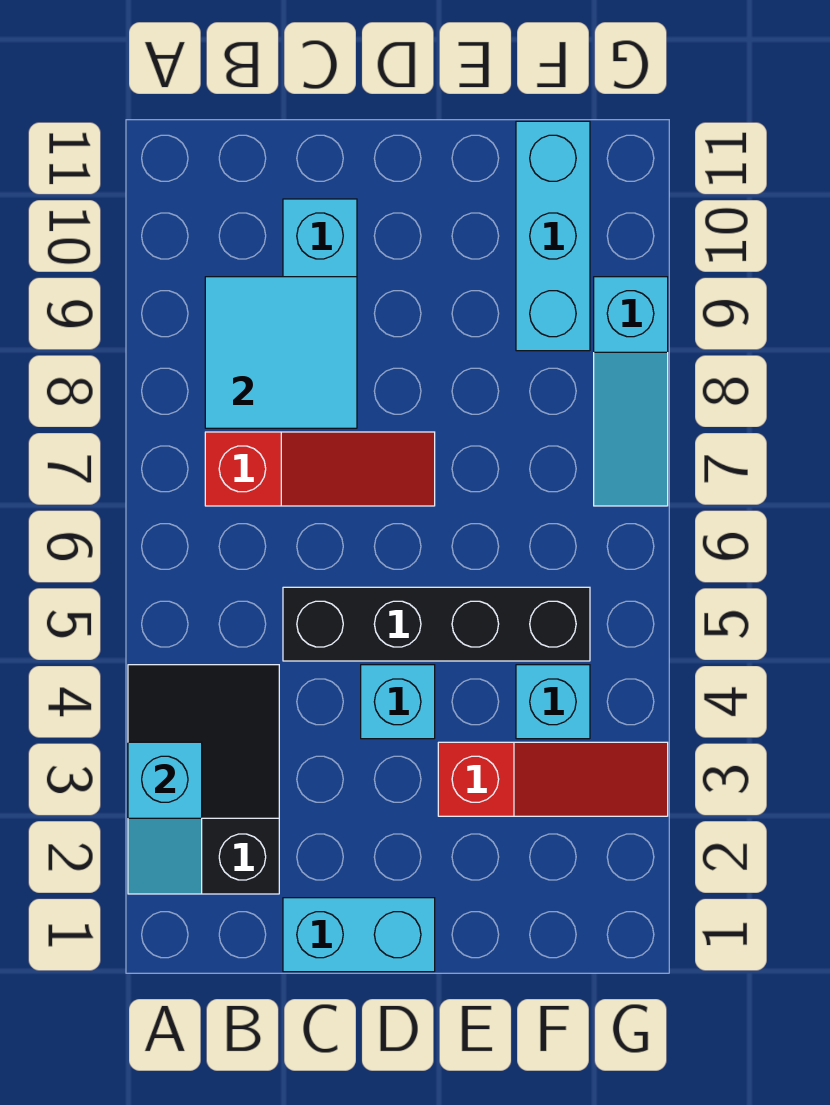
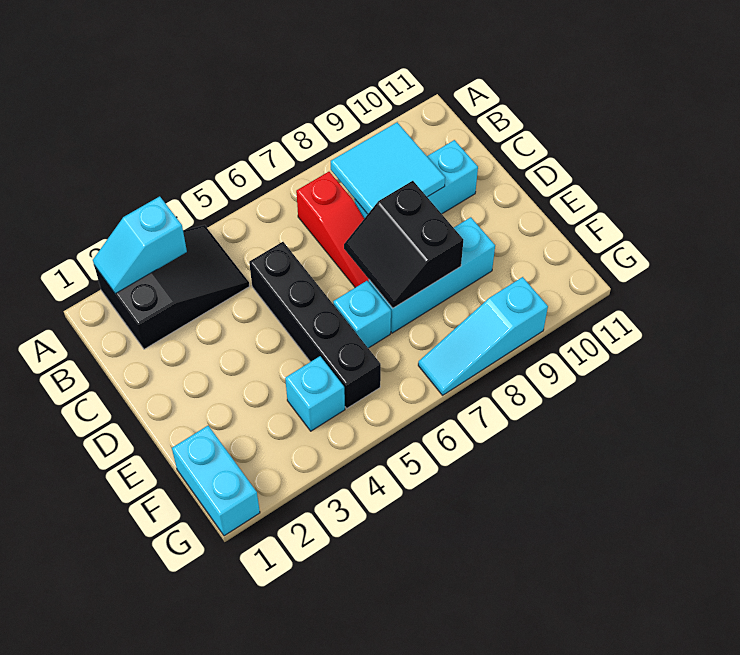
cyan brick C1:D1 level 1 -> cyan brick F1:G1 level 1
cyan brick D4 level 1 -> cyan brick E6 level 1
none -> black slope D7:E8 level 2 top 8
red slope E3:G3 level 1 top E -> none
cyan brick F9:F11 level 1 -> cyan brick E7:E9 level 1

